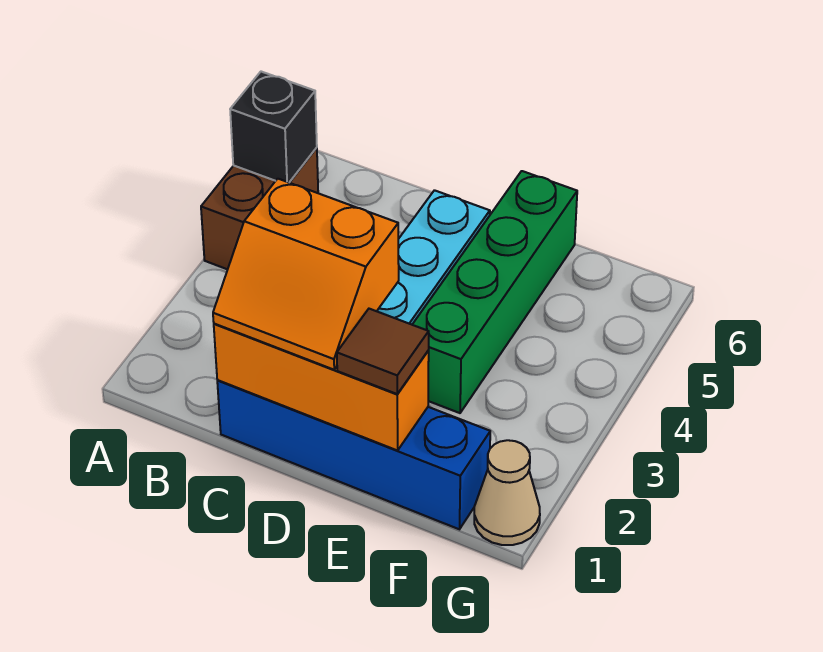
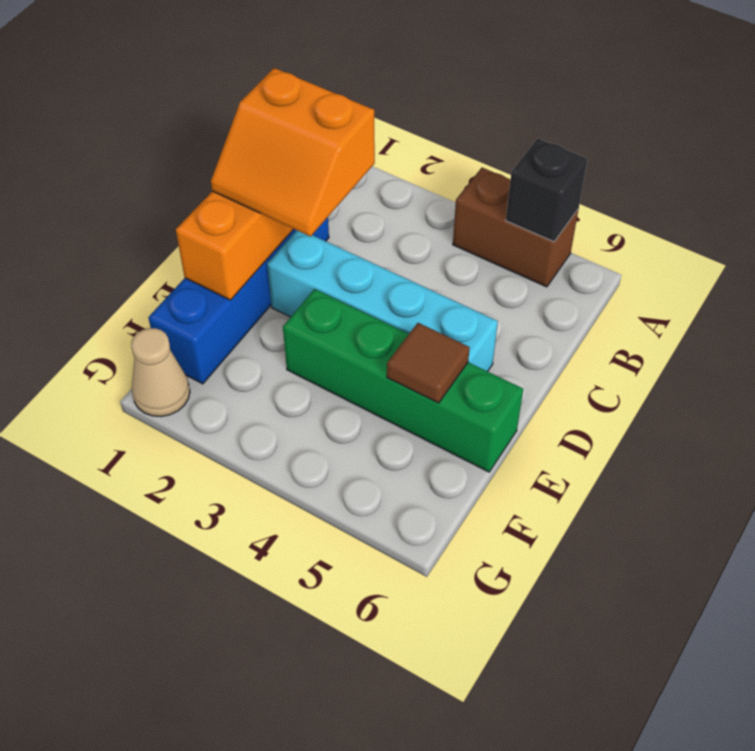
orange slope C1:D2 level 3 top 2 -> orange slope C1:D2 level 3 top C
brown tile E1 level 3 -> brown tile E5 level 2

